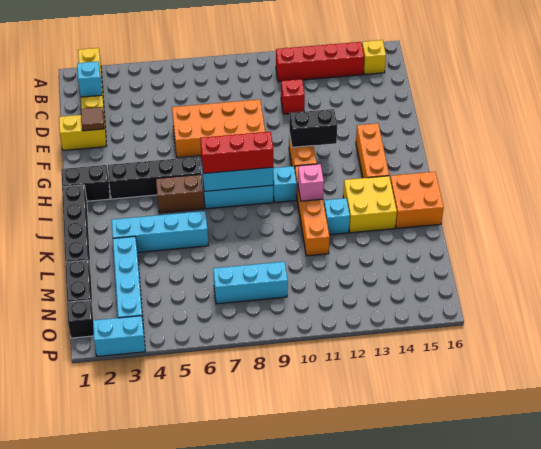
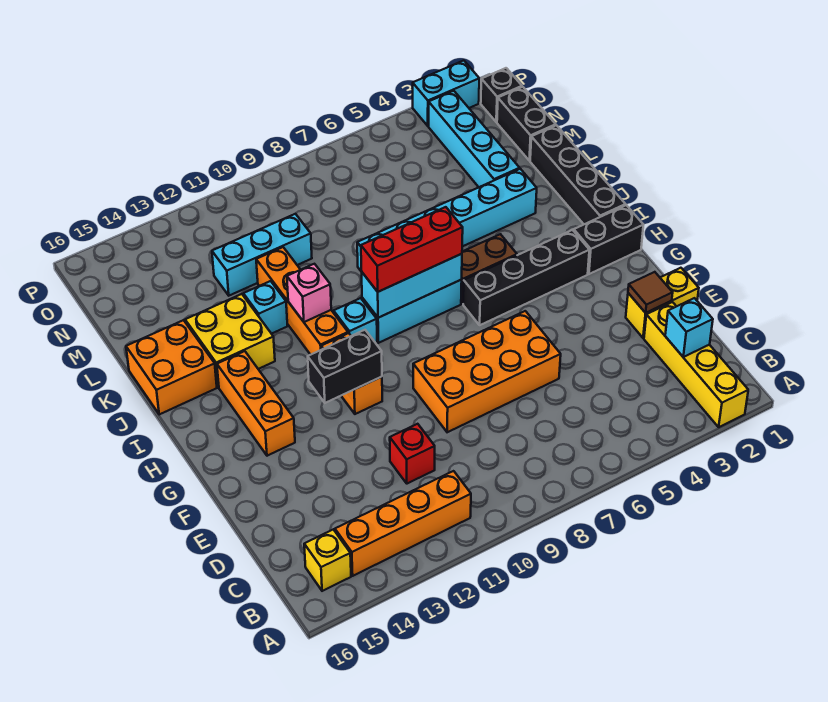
red brick B11:B14 level 1 -> orange brick B11:B14 level 1
cyan brick K3:K6 level 1 -> cyan brick K3:K8 level 1
cyan brick N7:N9 level 1 -> cyan brick M10:M12 level 1

